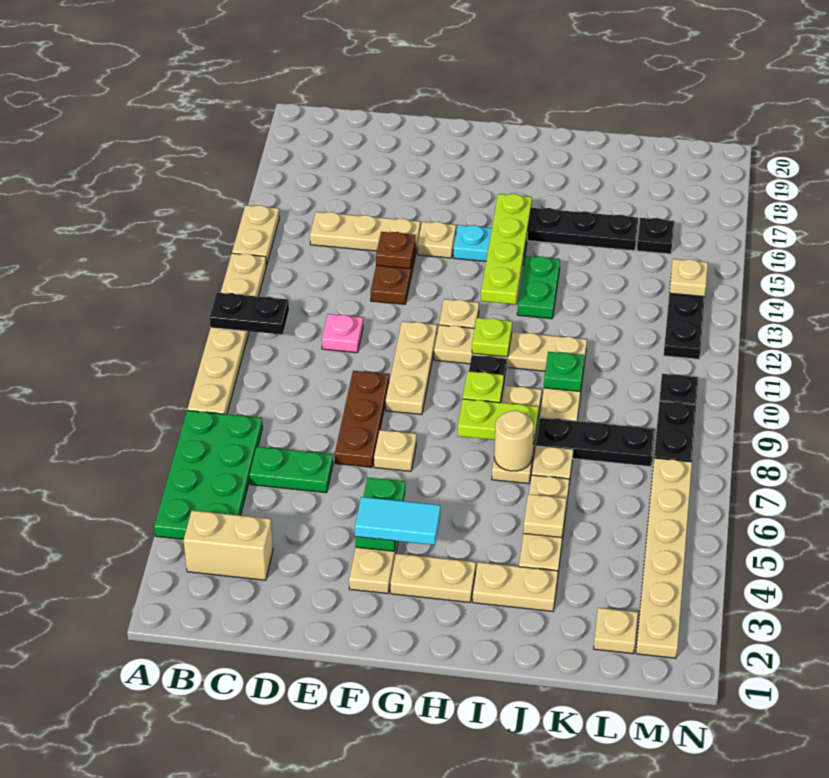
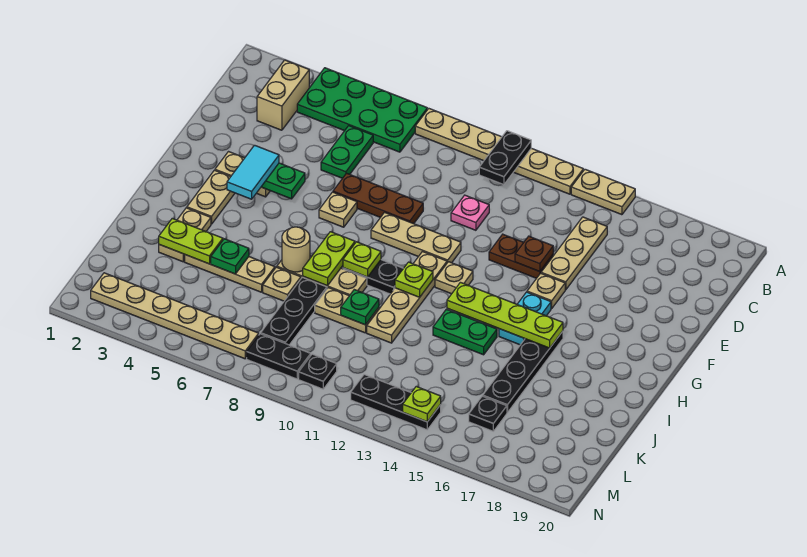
none -> lime plate J3:J4 level 2
tan plate J5 level 2 -> green plate J5 level 2
tan plate L2 level 1 -> none
tan plate M14 level 2 -> lime plate M14 level 2

